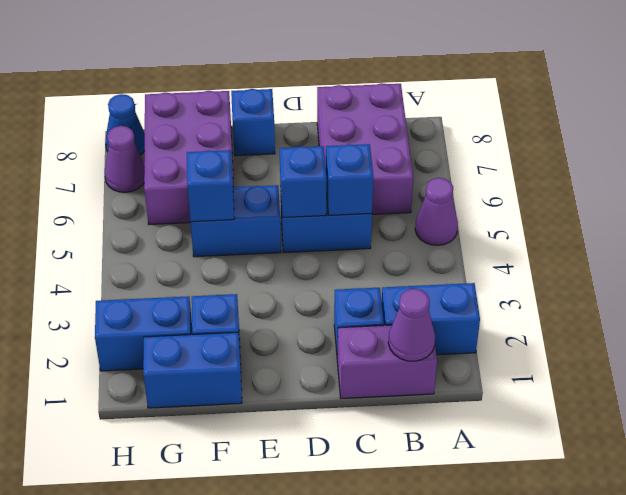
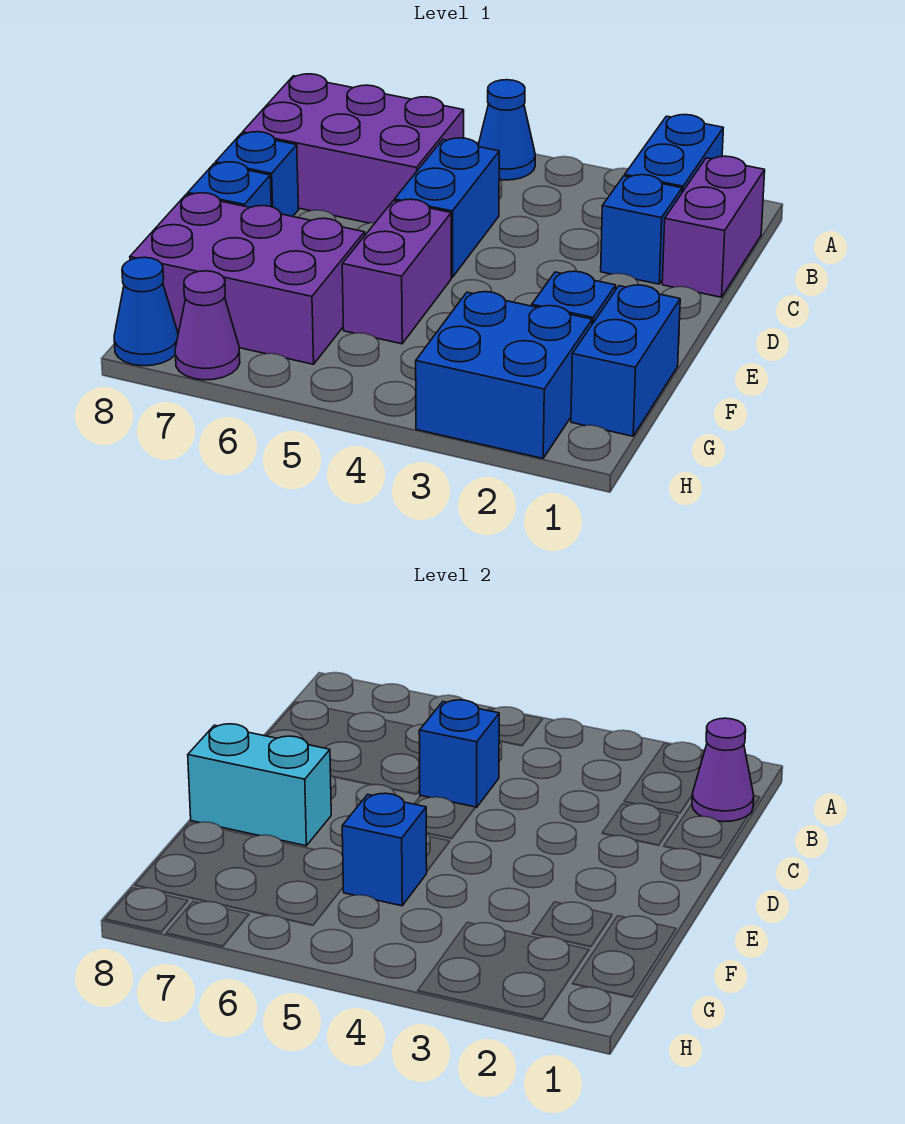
purple cone A5 level 1 -> blue cone A5 level 1
blue brick D5 level 2 -> blue brick D8 level 1
blue brick E5:F5 level 1 -> purple brick E5:F5 level 1
none -> cyan brick E7:E8 level 2
blue brick G2:H2 level 1 -> blue brick G2:H3 level 1

